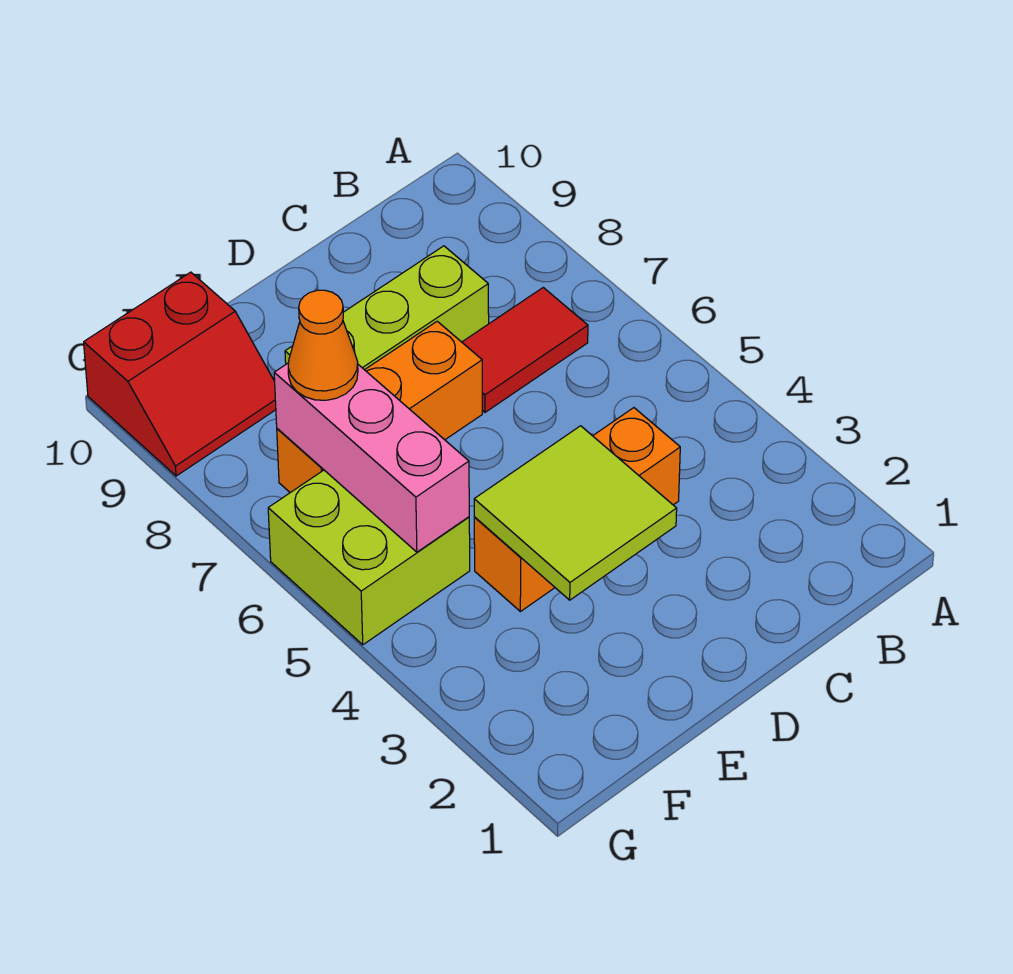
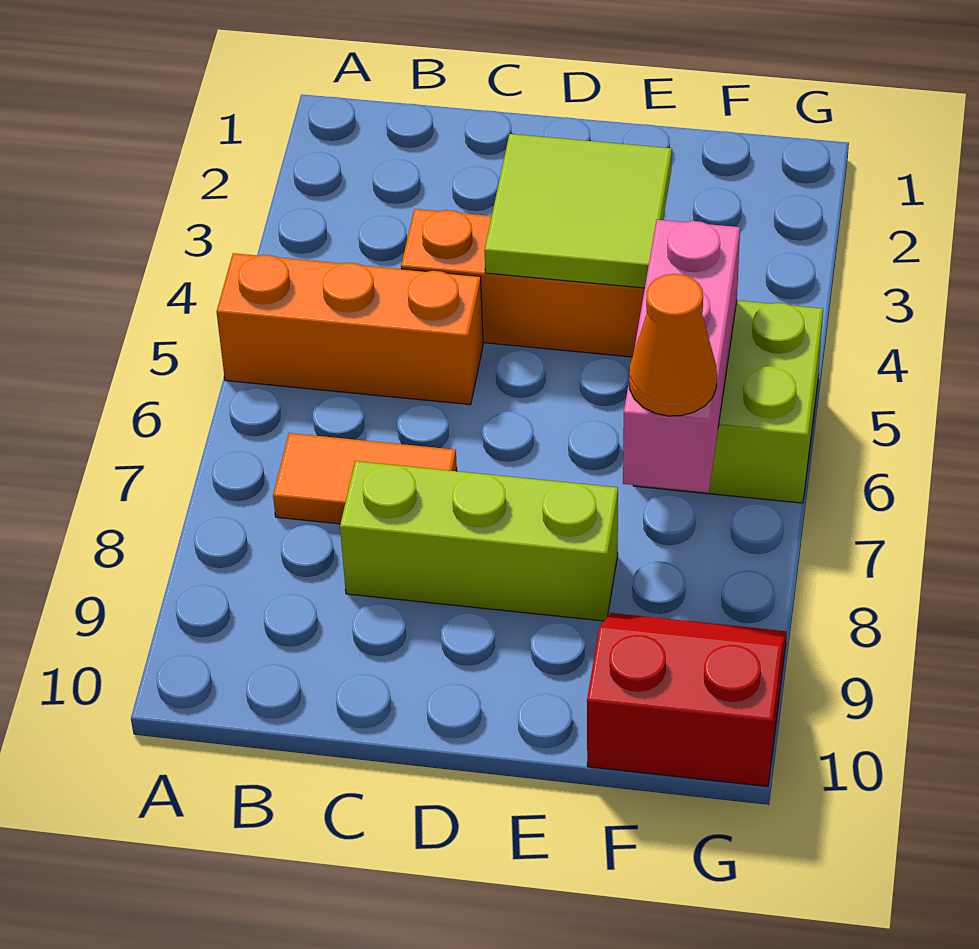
red tile B7:C7 level 1 -> orange tile B7:C7 level 1
orange brick D7:F7 level 1 -> orange brick A5:C5 level 1

